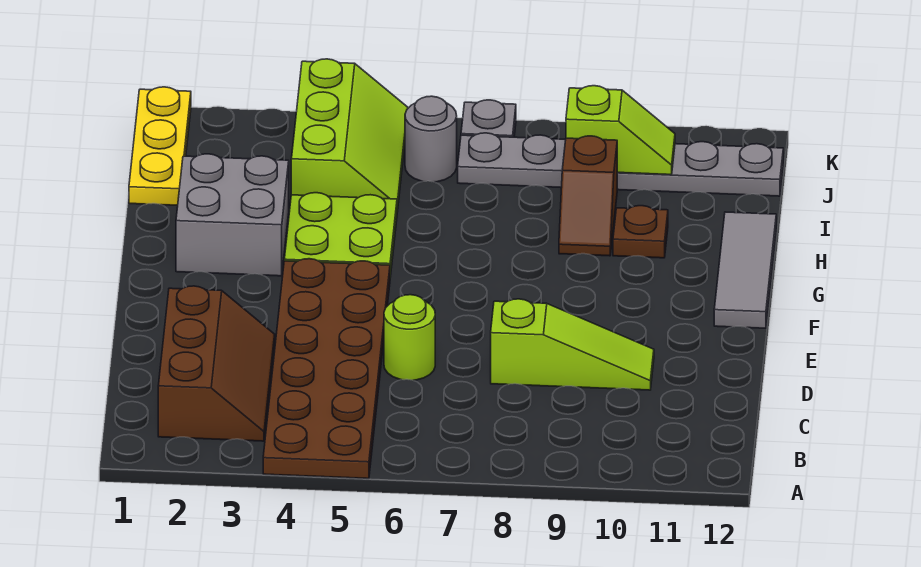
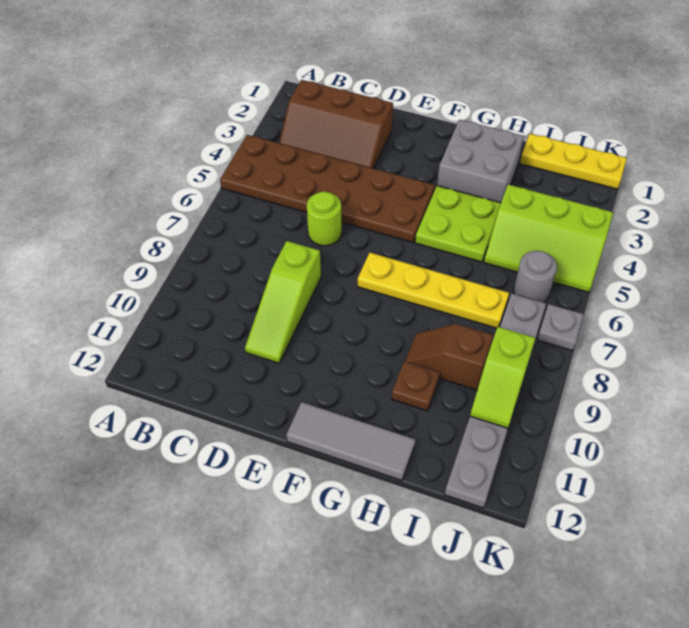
none -> yellow plate F7:I7 level 1

